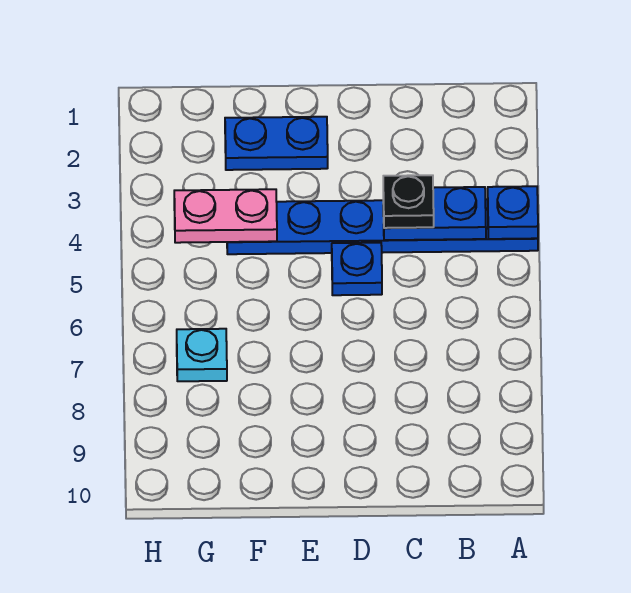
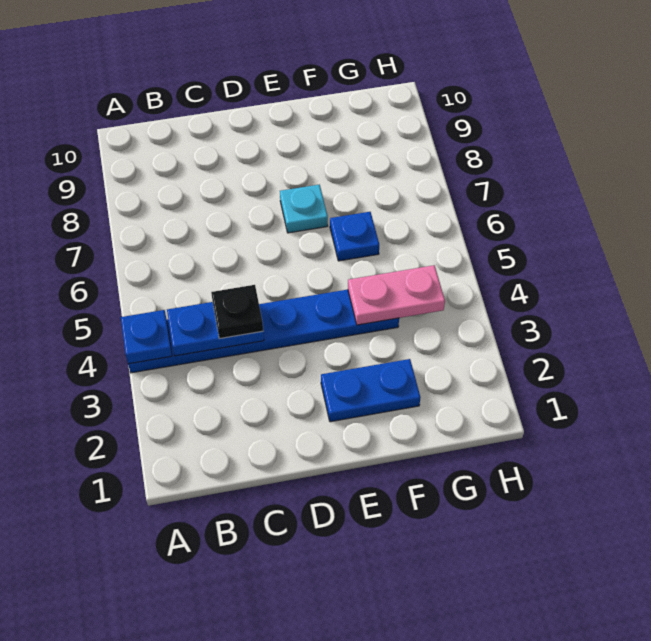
blue plate D5 level 1 -> blue plate F6 level 1
cyan plate G7 level 1 -> cyan plate E7 level 1

